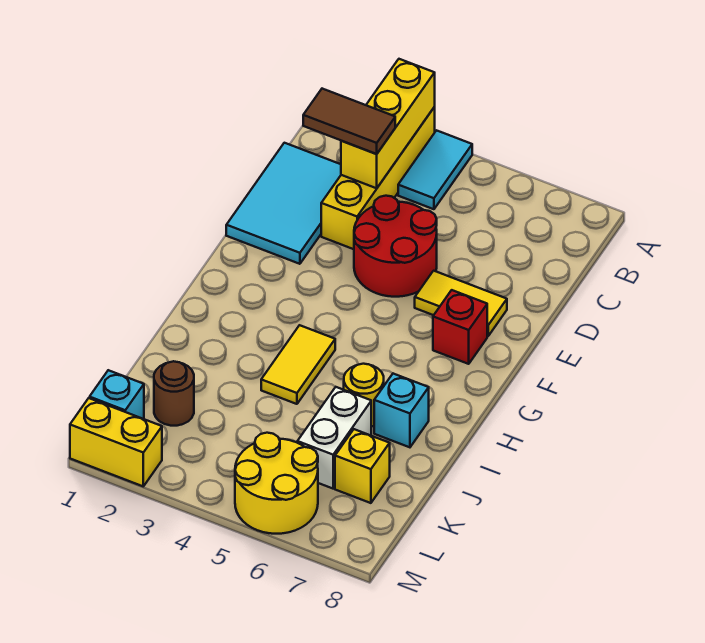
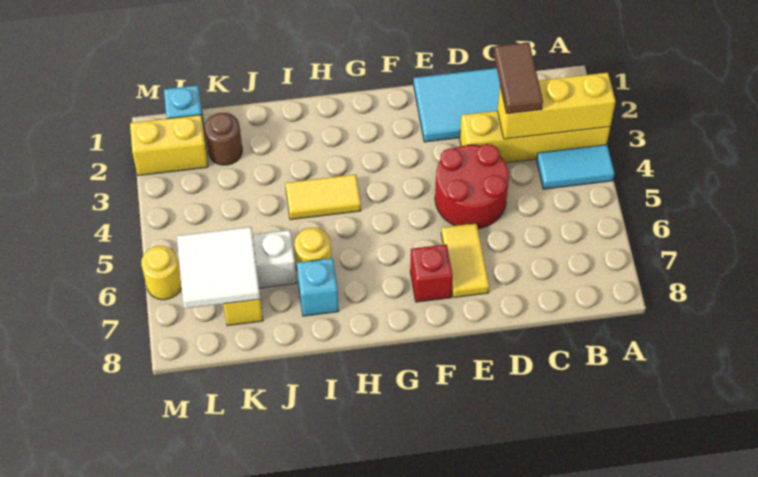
none -> white tile K6:L7 level 2
yellow round brick L5:M6 level 1 -> yellow round brick M6 level 1
yellow brick M1:M2 level 1 -> yellow brick L2:M2 level 1

